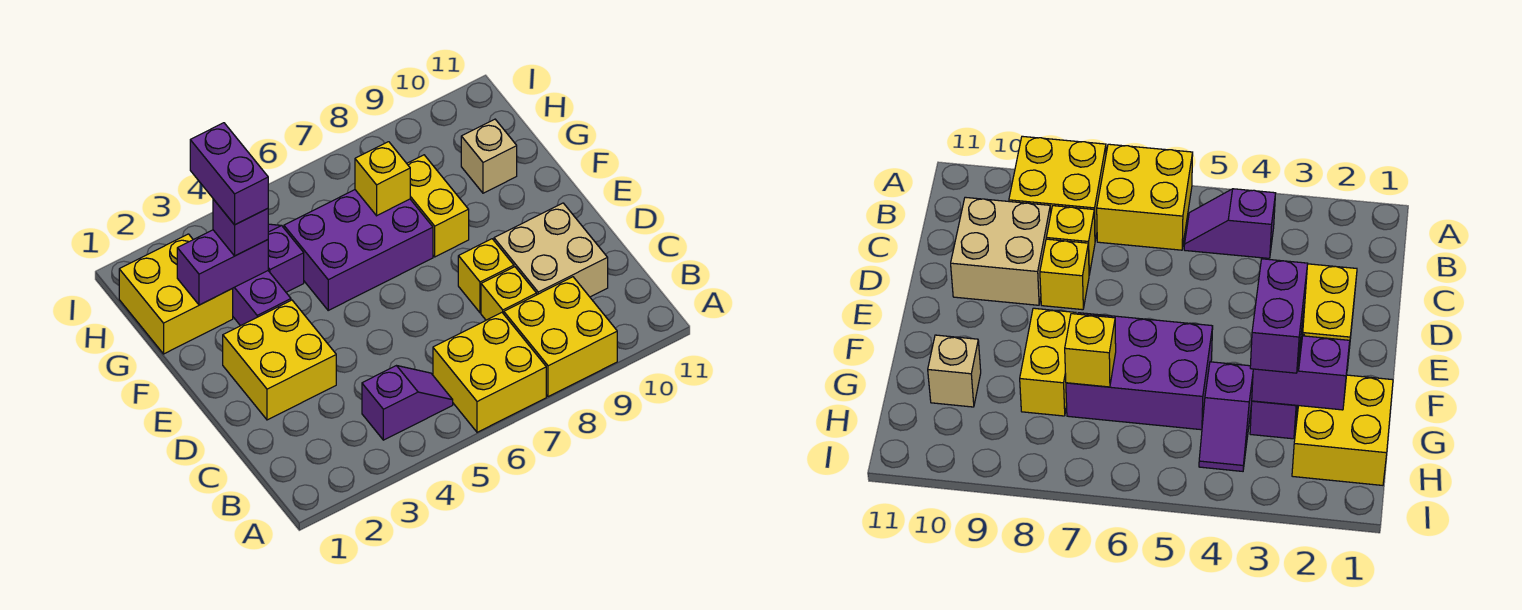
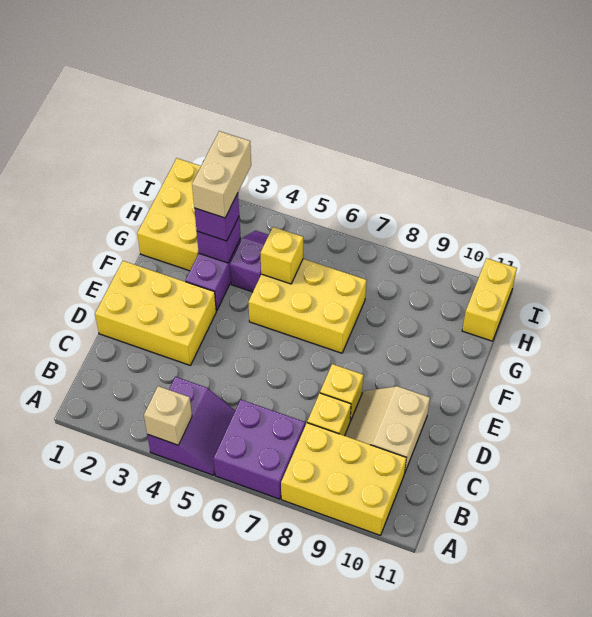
yellow brick A6:B7 level 1 -> purple brick A6:B7 level 1
yellow brick A8:B9 level 1 -> yellow brick A8:B10 level 1
purple slope B4:B5 level 1 top 4 -> purple slope A4:B5 level 1 top 4
tan brick C9:D10 level 1 -> tan slope C9:D10 level 1 top 10
yellow brick D2:E3 level 1 -> yellow brick D1:E3 level 1
purple brick F5:G7 level 1 -> yellow brick F5:G7 level 1
yellow brick F8:G8 level 1 -> yellow brick H11:I11 level 1
yellow brick G1:H2 level 1 -> yellow brick G1:I2 level 1
purple brick G2:G3 level 2 -> purple brick G3 level 2
purple brick G3:H3 level 4 -> tan brick G3:H3 level 4
yellow brick G7 level 2 -> yellow brick G5 level 2
tan brick G10 level 1 -> tan brick A4 level 2

